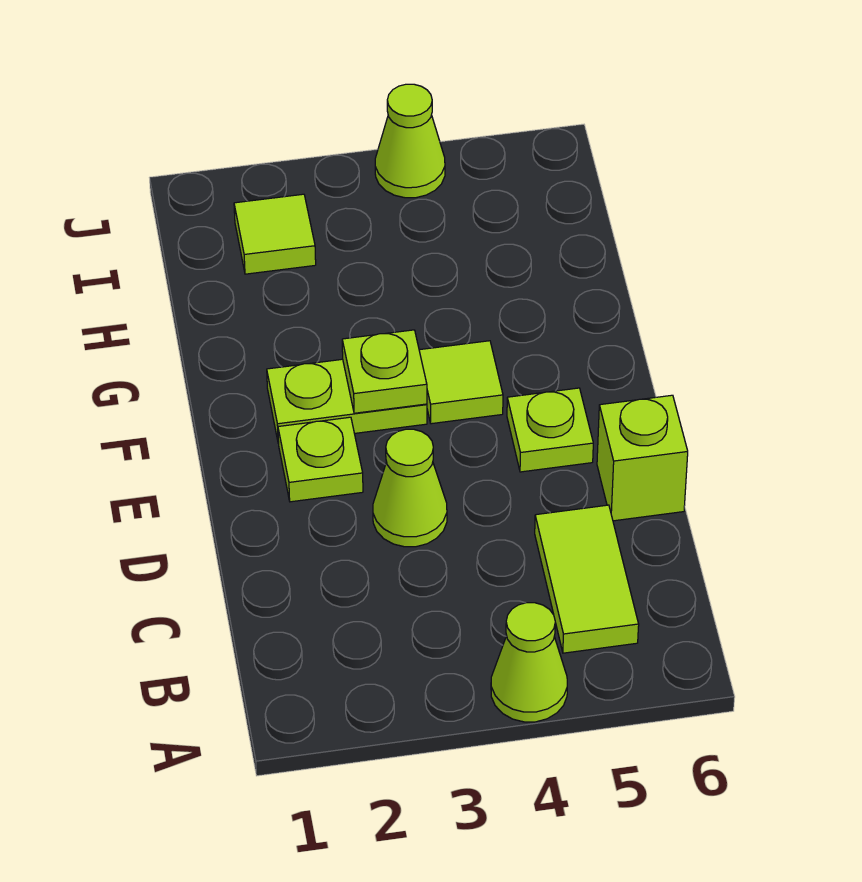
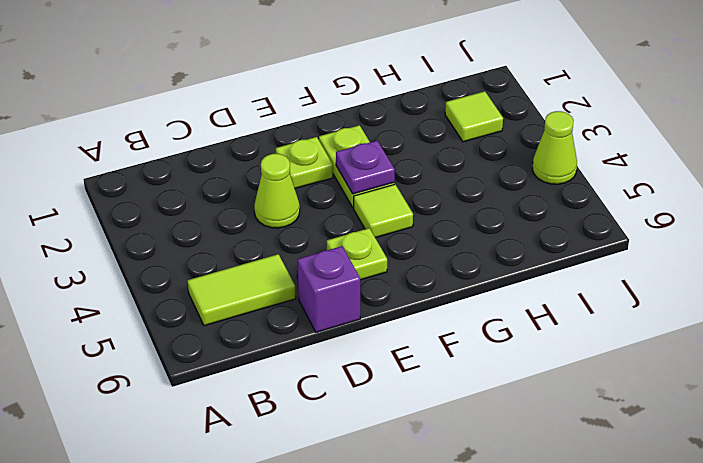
lime cone A4 level 1 -> none
lime brick D6 level 1 -> purple brick D6 level 1
lime plate F3 level 2 -> purple plate F3 level 2

